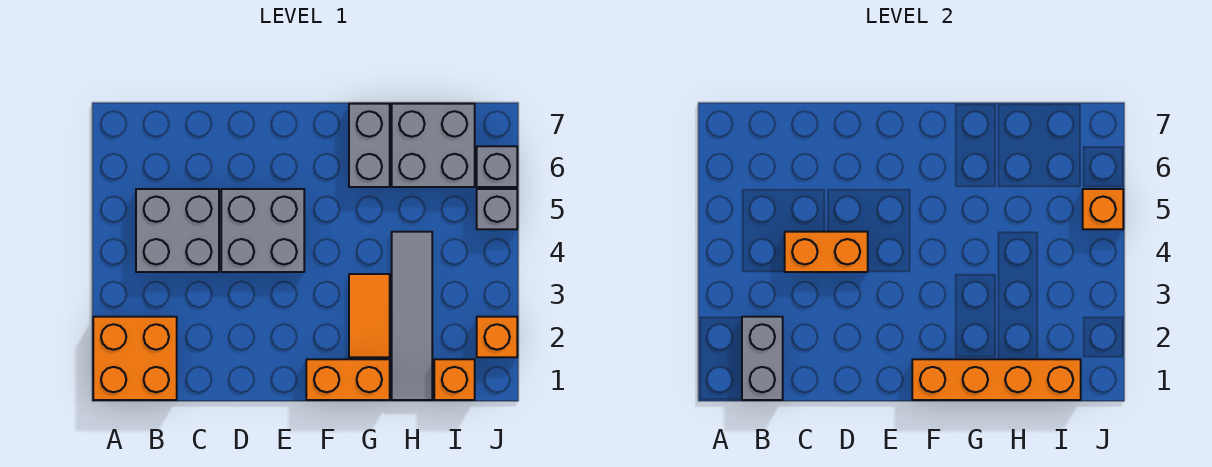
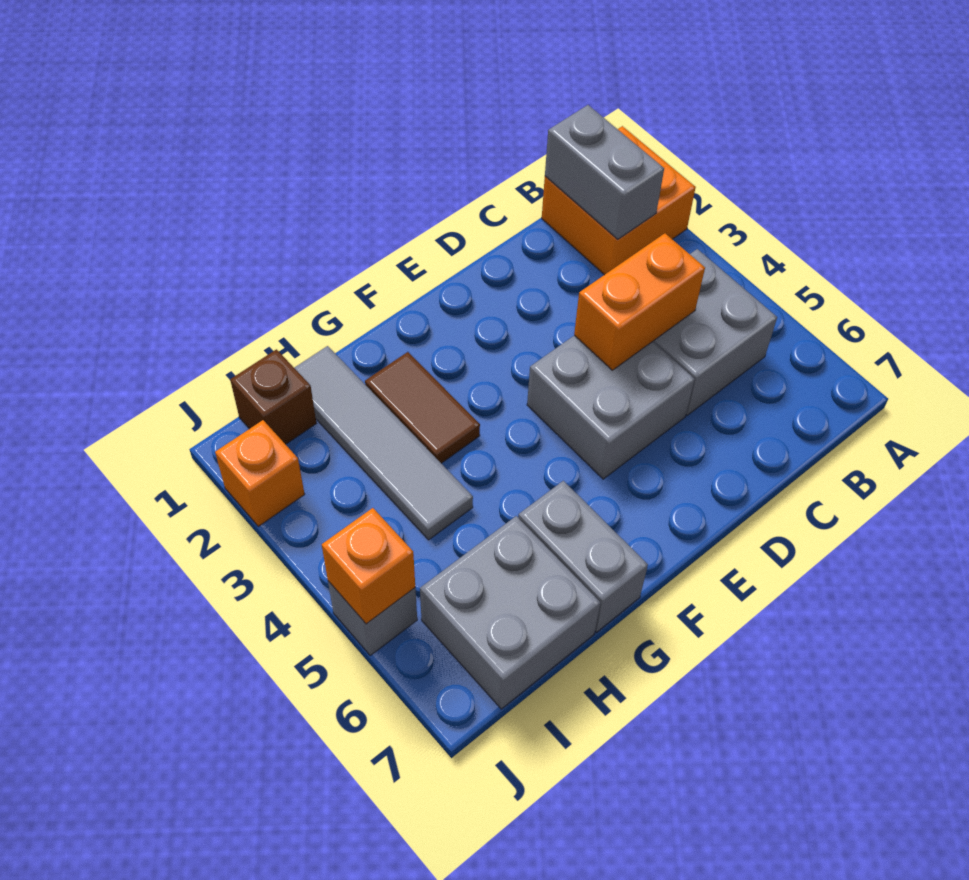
orange brick F1:G1 level 1 -> none
orange brick F1:I1 level 2 -> none
orange tile G2:G3 level 1 -> brown tile G2:G3 level 1
orange brick I1 level 1 -> brown brick I1 level 1
grey brick J6 level 1 -> none

